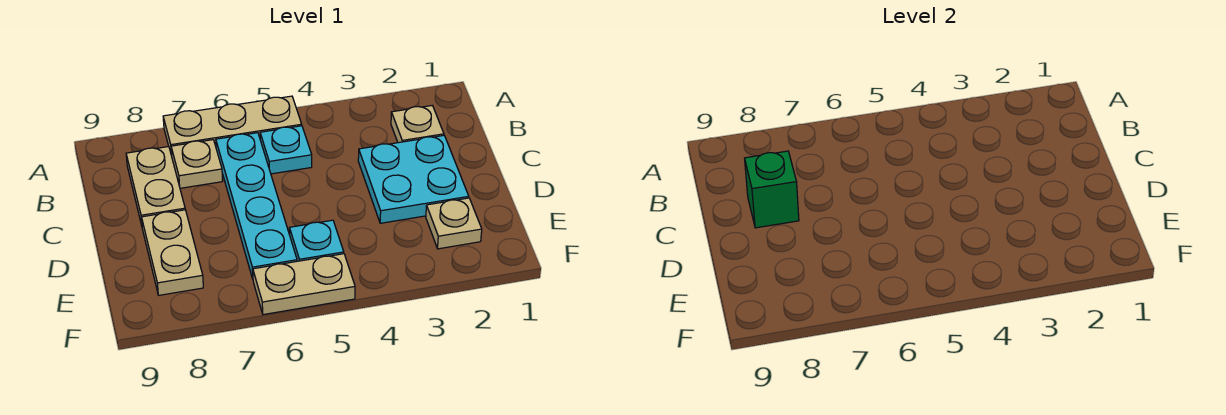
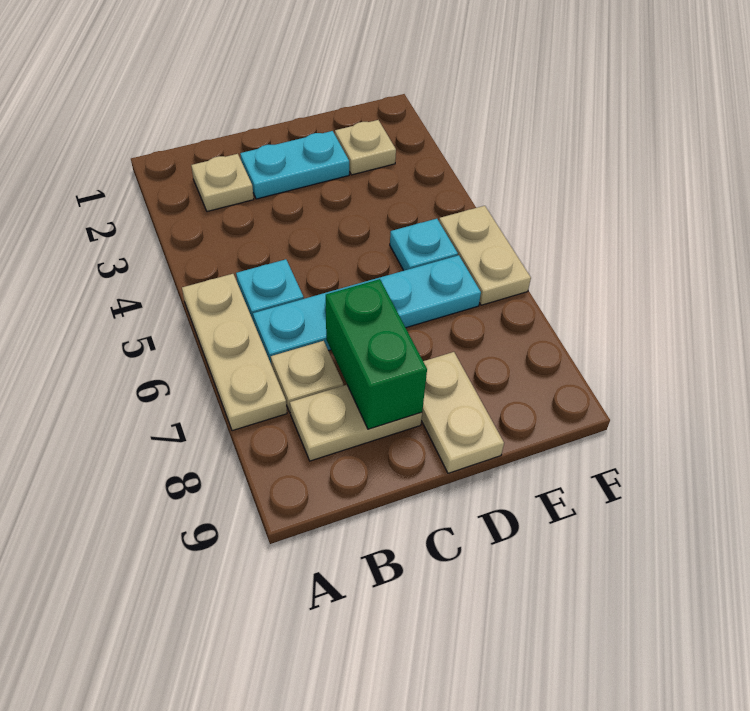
cyan plate C2:D3 level 1 -> cyan plate C2:D2 level 1
green brick C8 level 2 -> green brick C7:C8 level 2
tan plate D8:E8 level 1 -> tan plate D8:D9 level 1

